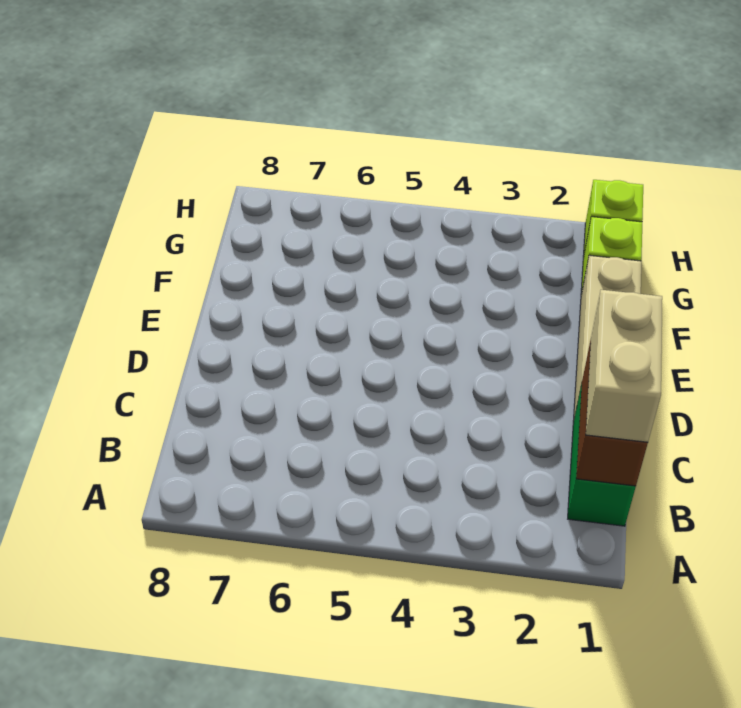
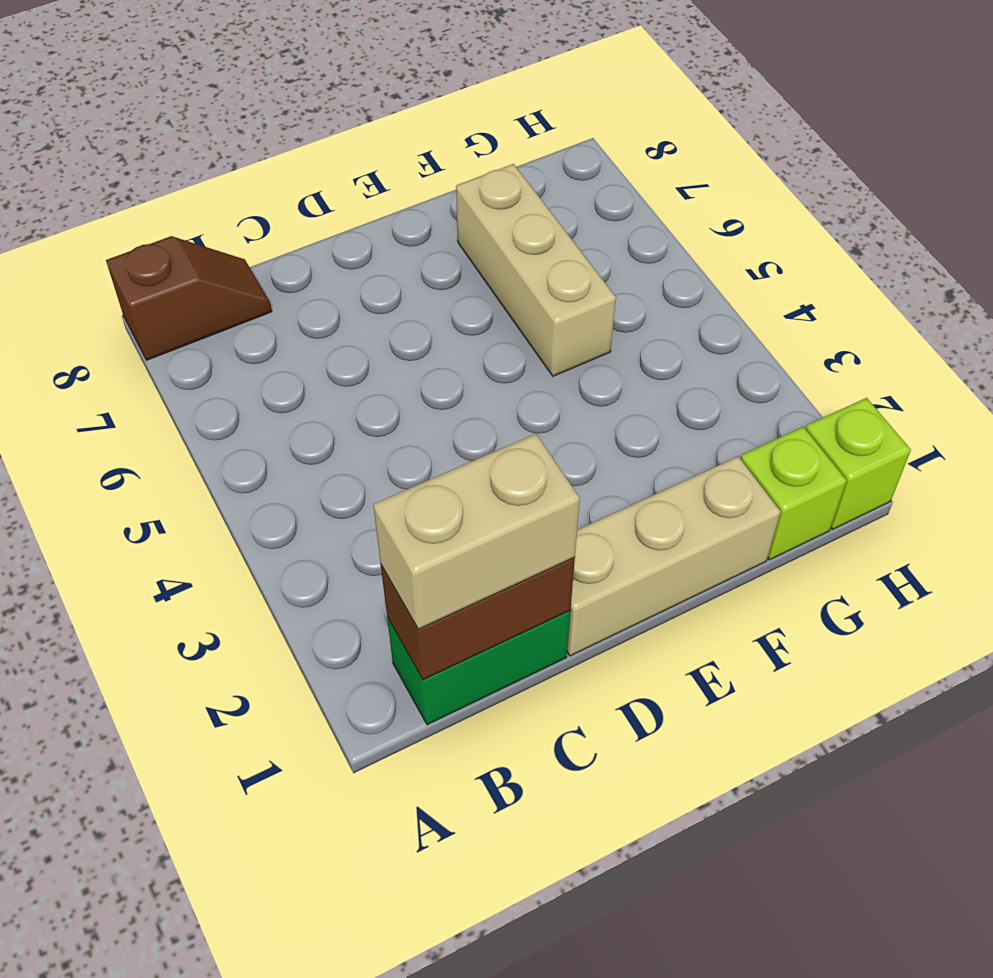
none -> brown slope A8:B8 level 1 top A
none -> tan brick F5:F7 level 1

